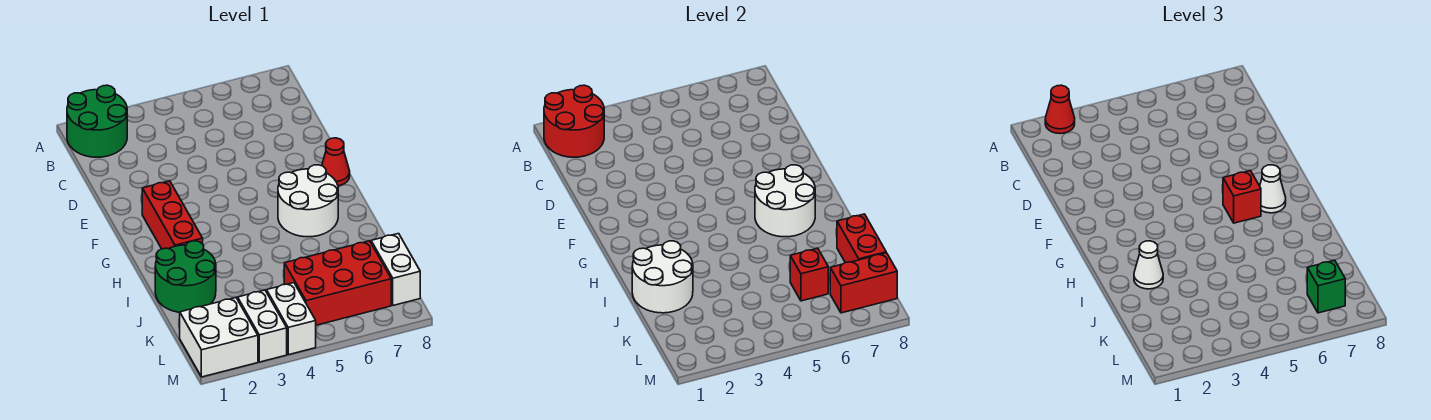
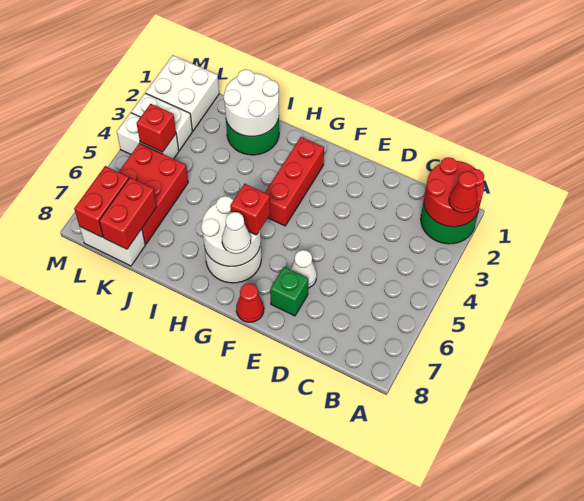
red brick F2:H2 level 1 -> red brick G2:G4 level 1
white cone I2 level 3 -> white cone E6 level 1
red brick J8:K8 level 2 -> red brick K7:K8 level 2
red brick K6 level 2 -> red brick L4 level 2
green brick L7 level 3 -> green brick E7 level 1

